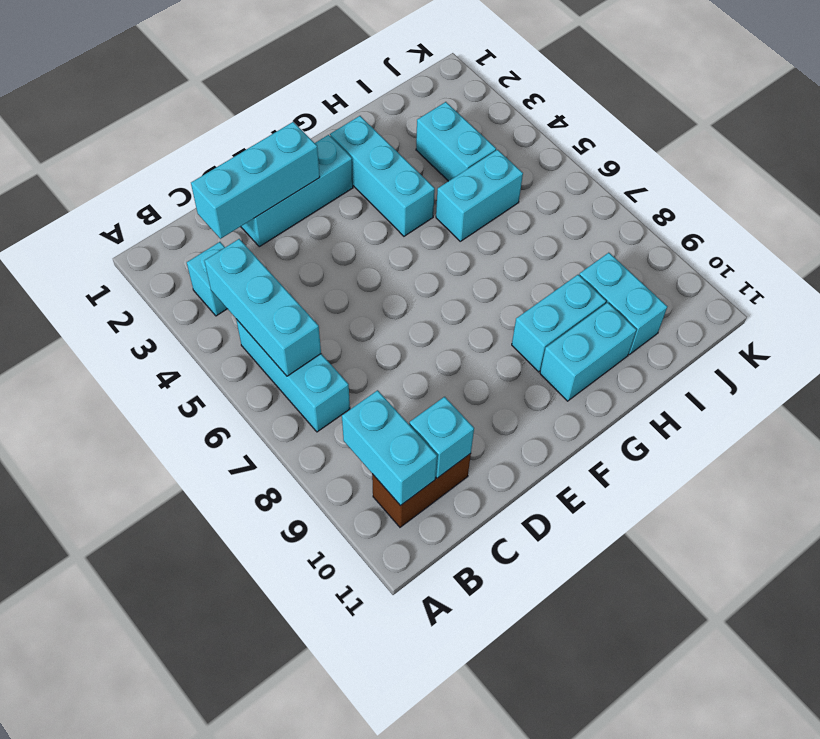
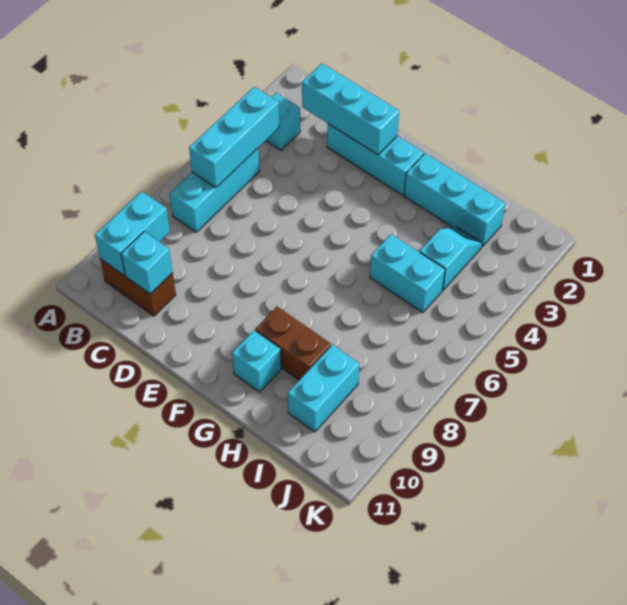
cyan brick G2:G4 level 1 -> cyan brick G2:I2 level 1
cyan brick G9:H9 level 1 -> brown brick G9:H9 level 1
cyan brick G10:H10 level 1 -> cyan brick G10 level 1
cyan brick I3:I4 level 1 -> cyan slope I3:I4 level 1 top 4

